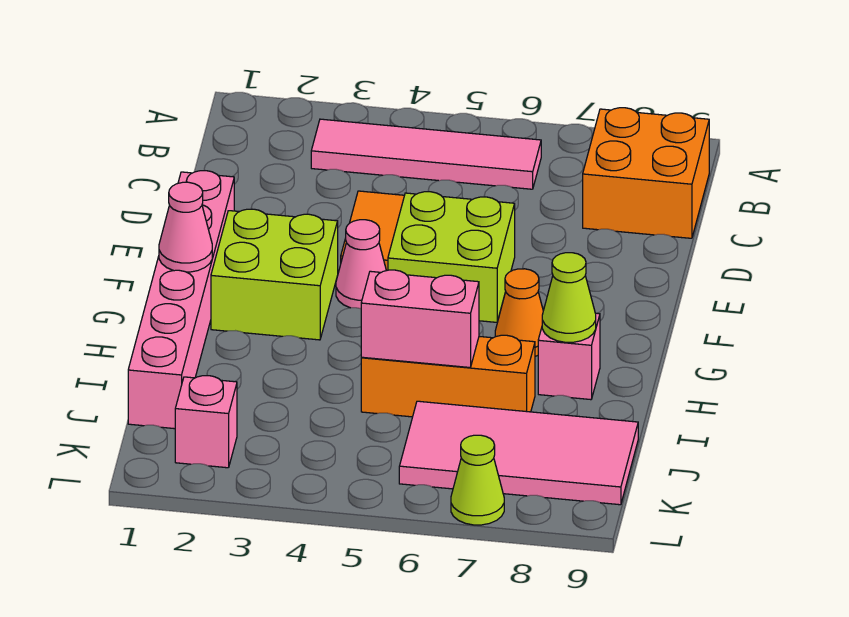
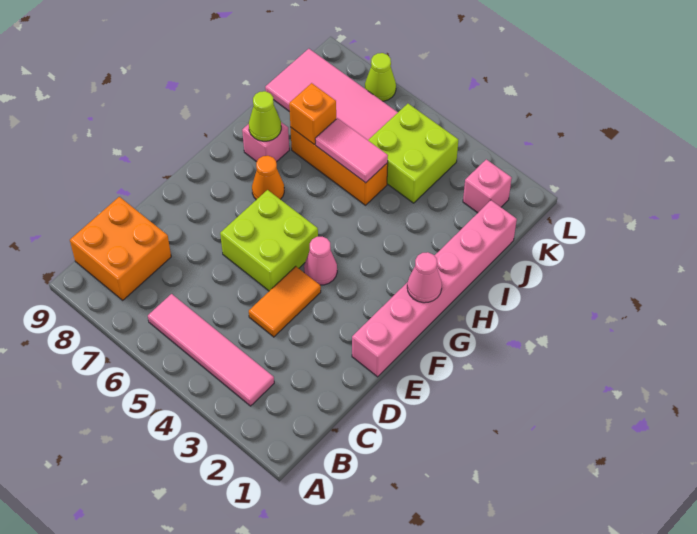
lime brick F2:G3 level 1 -> lime brick J4:K5 level 1
pink brick I5:I6 level 2 -> pink tile I5:I6 level 2
none -> orange brick I7 level 2

